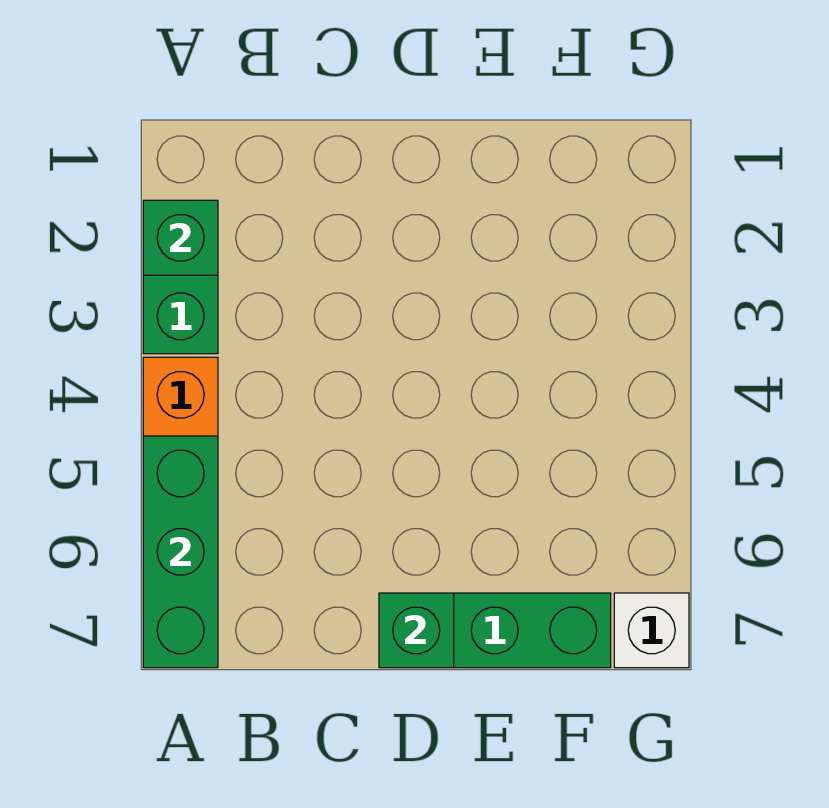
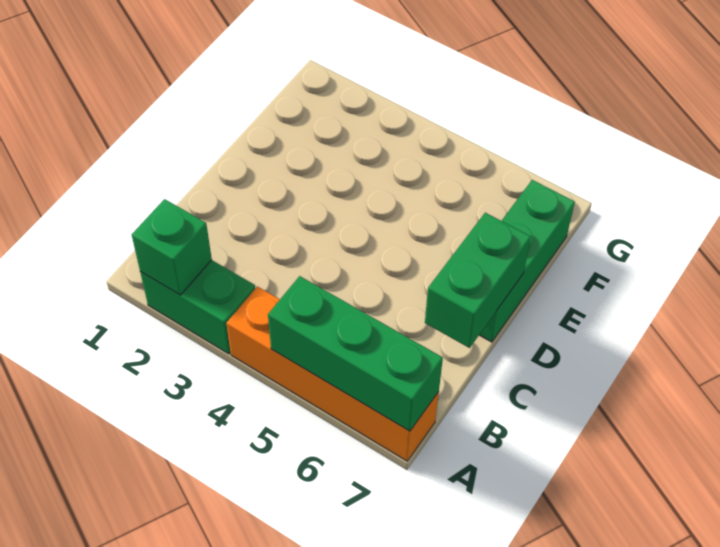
green brick D7 level 2 -> green brick C7:D7 level 2
white brick G7 level 1 -> none

